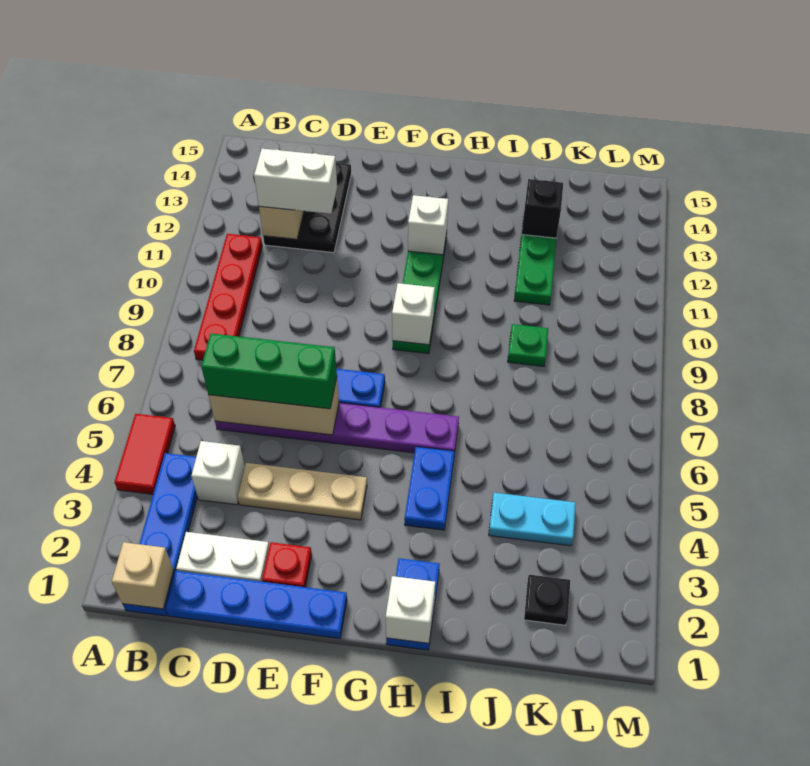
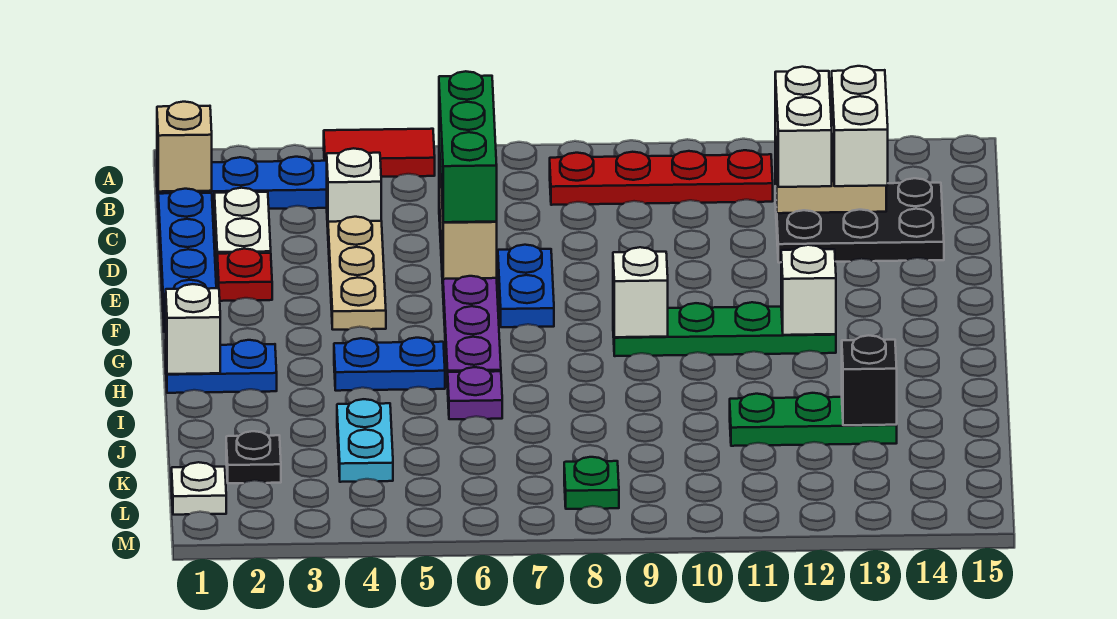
none -> white brick C13:D13 level 3
none -> purple plate I6 level 1
green plate J9 level 1 -> green plate L8 level 1
none -> white plate L1 level 1

